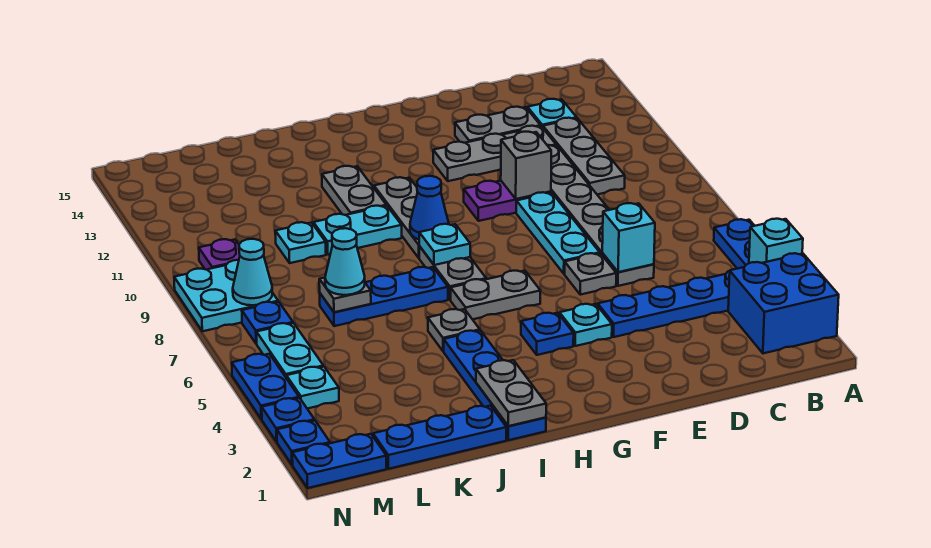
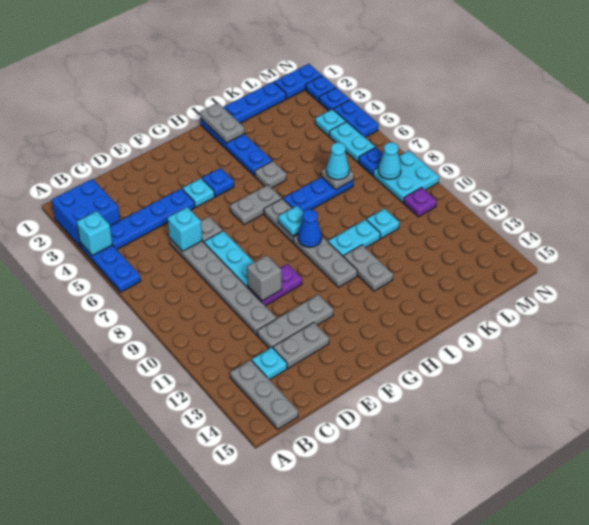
grey plate C10:C12 level 1 -> grey plate B13:B15 level 1

